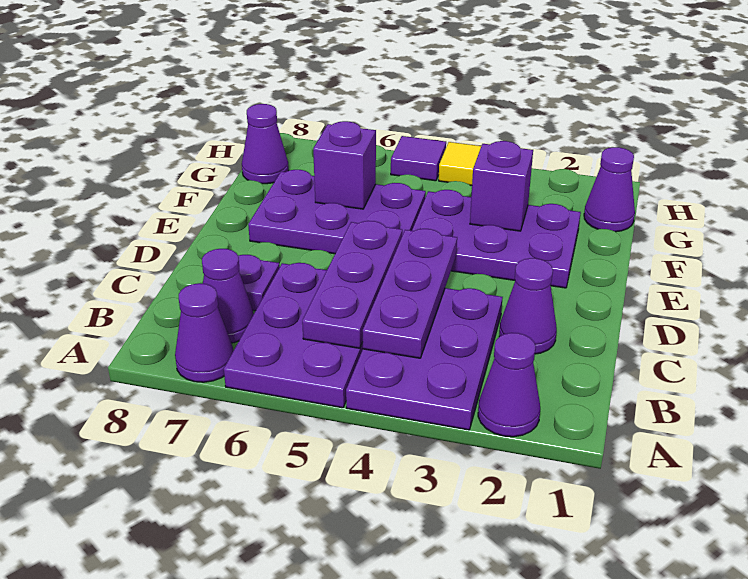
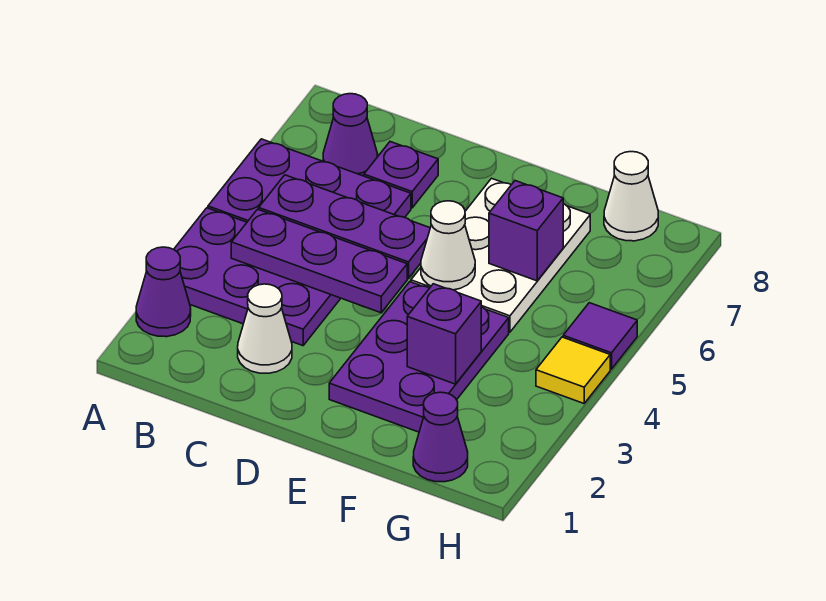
purple cone A7 level 1 -> none
purple cone C2 level 1 -> white cone C2 level 1
purple plate E5:F7 level 1 -> white plate E5:F7 level 1
none -> white cone E5 level 2
purple cone G8 level 1 -> white cone G8 level 1

